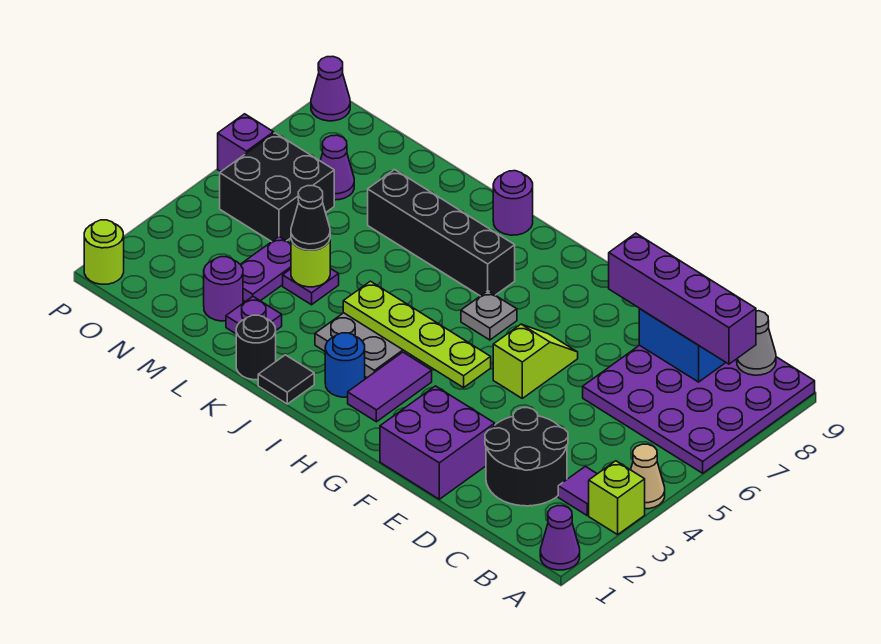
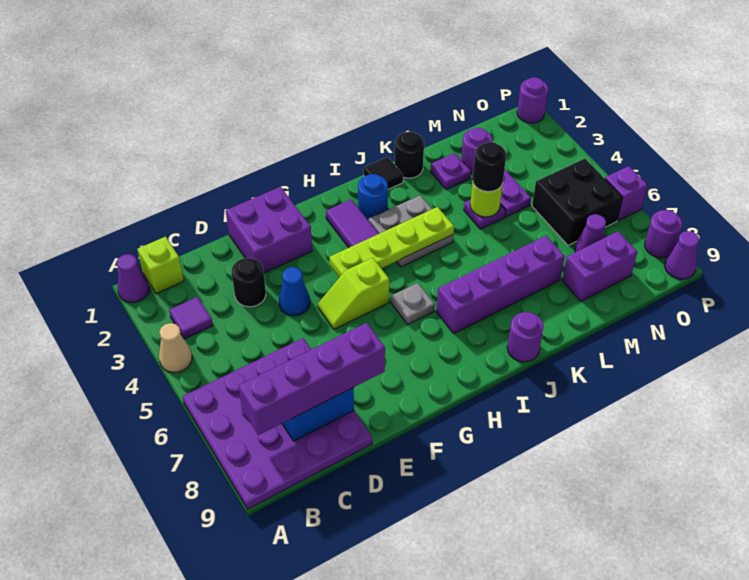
lime brick A3 level 1 -> lime brick B1 level 1
grey cone B9 level 2 -> none
black round brick C2:D3 level 1 -> black round brick D3 level 1
none -> blue cone E4 level 1
lime slope F5:F6 level 1 top 5 -> lime slope F5:G5 level 1 top G
black brick I7:L7 level 1 -> purple brick I7:L7 level 1
black cone L4 level 3 -> black round brick L4 level 3
none -> purple brick M8:N8 level 1
lime round brick P1 level 1 -> purple round brick P1 level 1
none -> purple round brick P8 level 1

